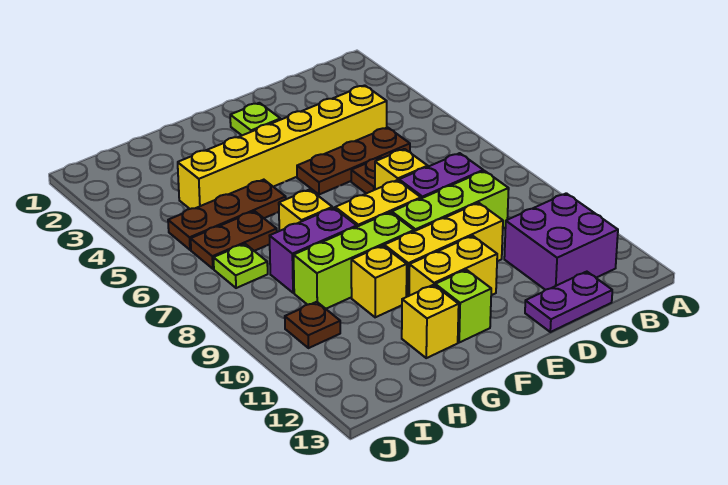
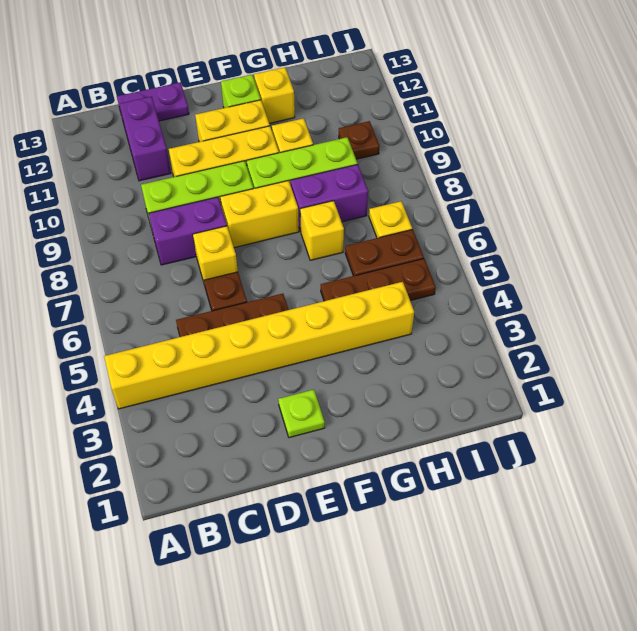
purple brick B11:C12 level 1 -> purple brick C11:C12 level 1
yellow brick C4:H4 level 1 -> yellow brick A4:H4 level 1
lime plate I7 level 1 -> yellow plate I7 level 1

